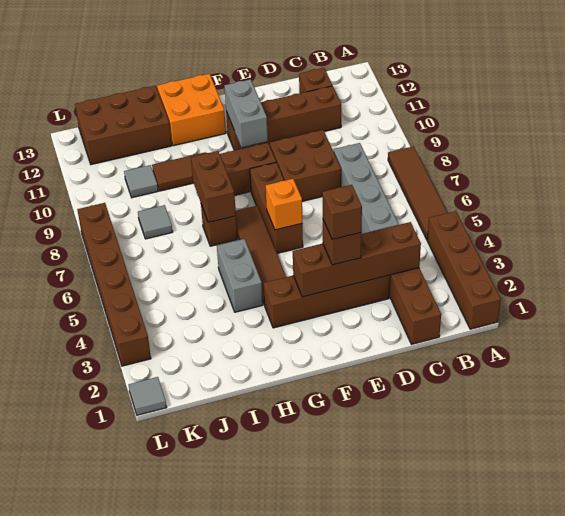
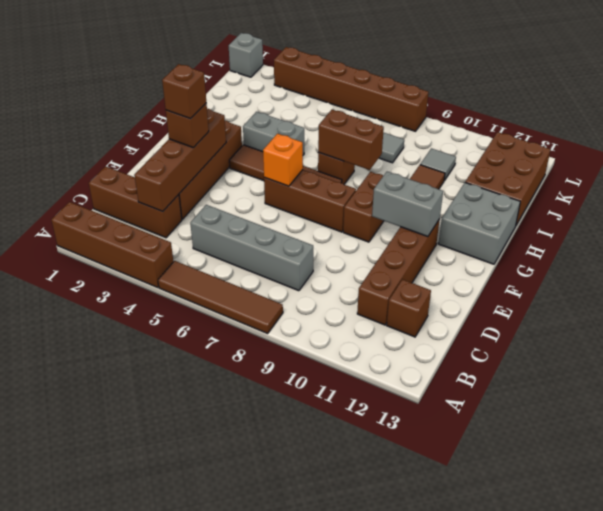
brown brick D8:E9 level 1 -> none
orange brick G12:H13 level 1 -> grey brick G12:H13 level 1
grey tile L1 level 1 -> grey brick L1 level 1

